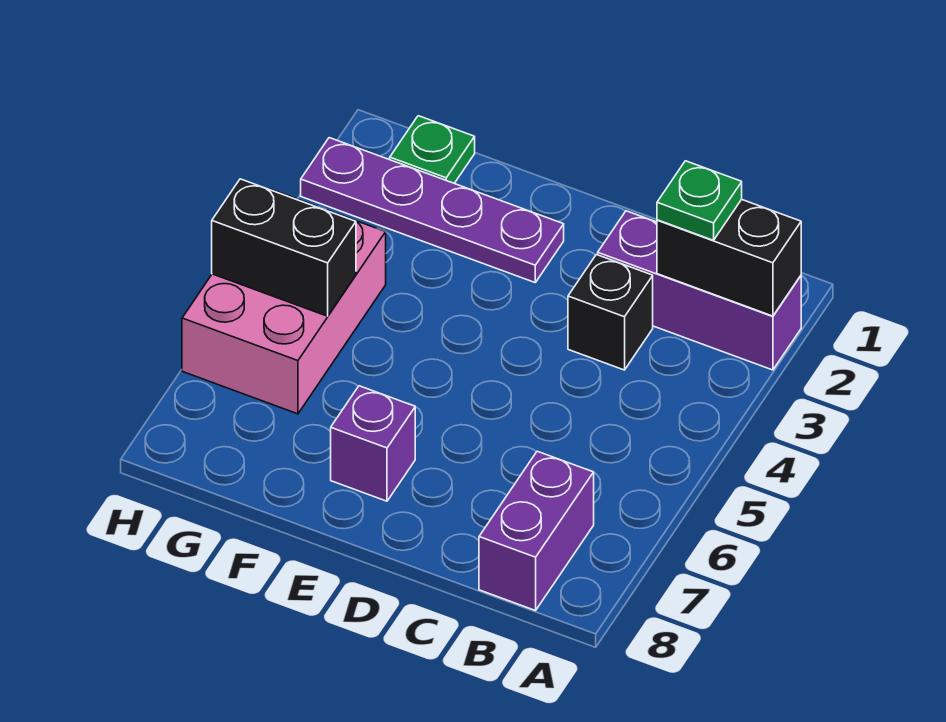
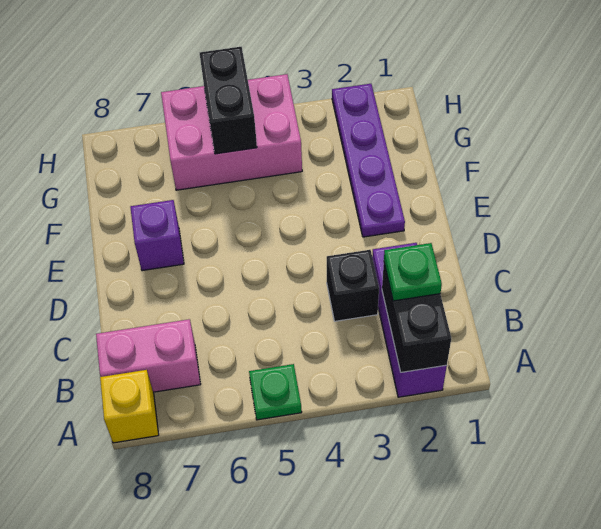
none -> yellow brick A8 level 1
purple brick B7:B8 level 1 -> pink brick B7:B8 level 1
green plate G1 level 1 -> green plate A5 level 1

